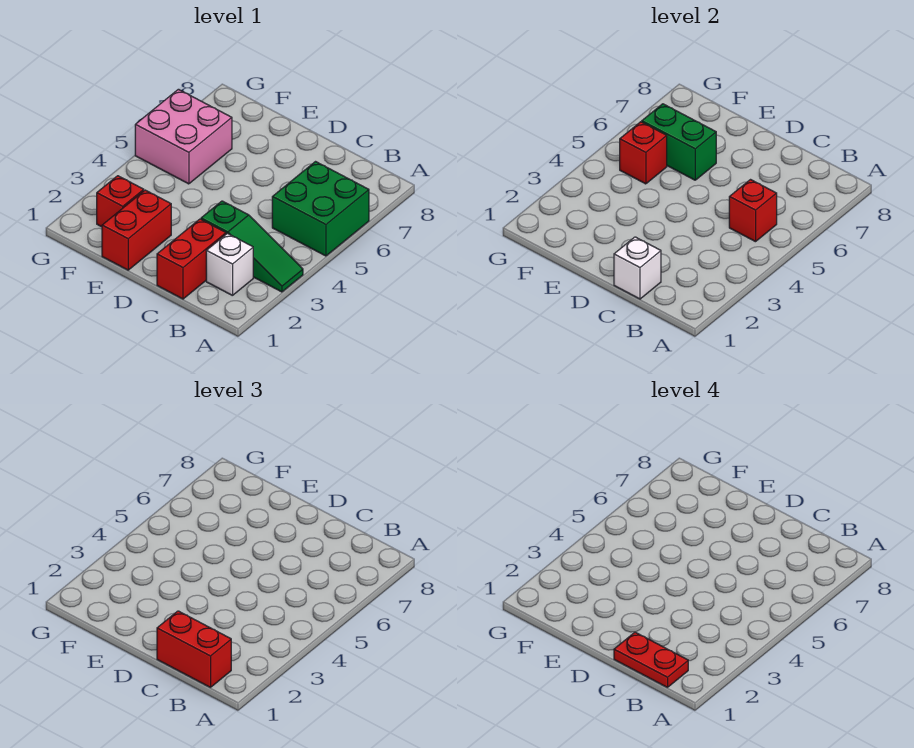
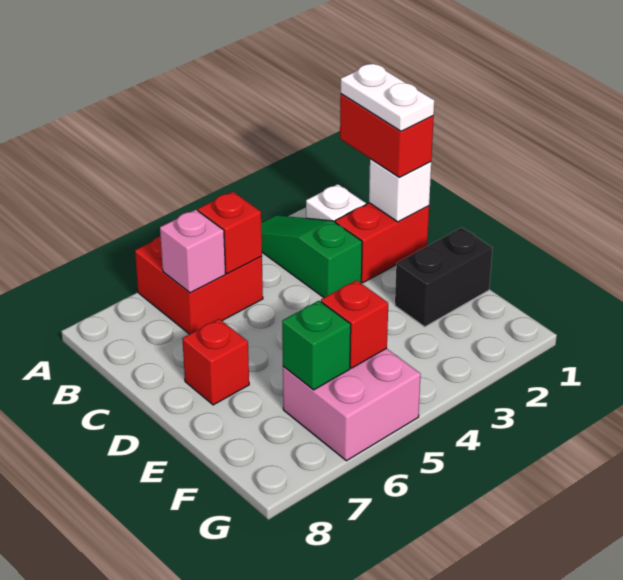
green brick A5:B6 level 1 -> red brick A5:B6 level 1
red plate B1:C1 level 4 -> white plate B1:C1 level 4
none -> pink brick B6 level 2
red brick E1:E2 level 1 -> black brick E1:E2 level 1
green brick E6:F6 level 2 -> green brick F6 level 2
red brick F2 level 1 -> red brick D7 level 1

